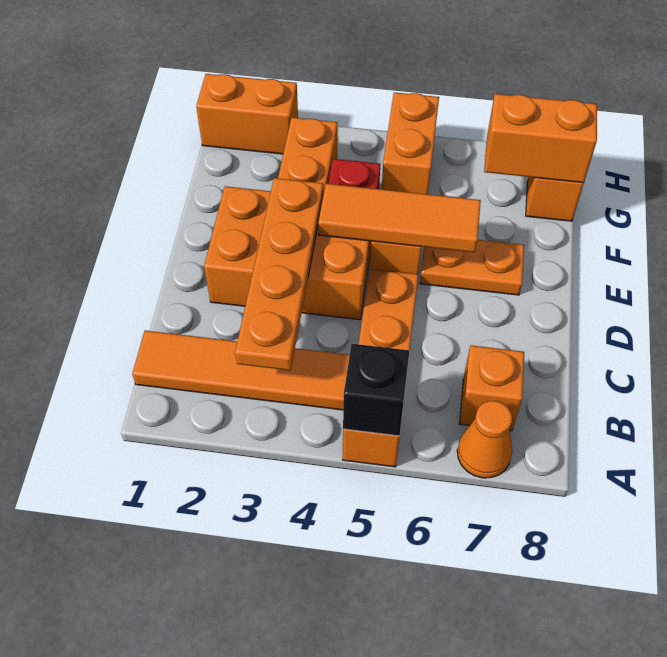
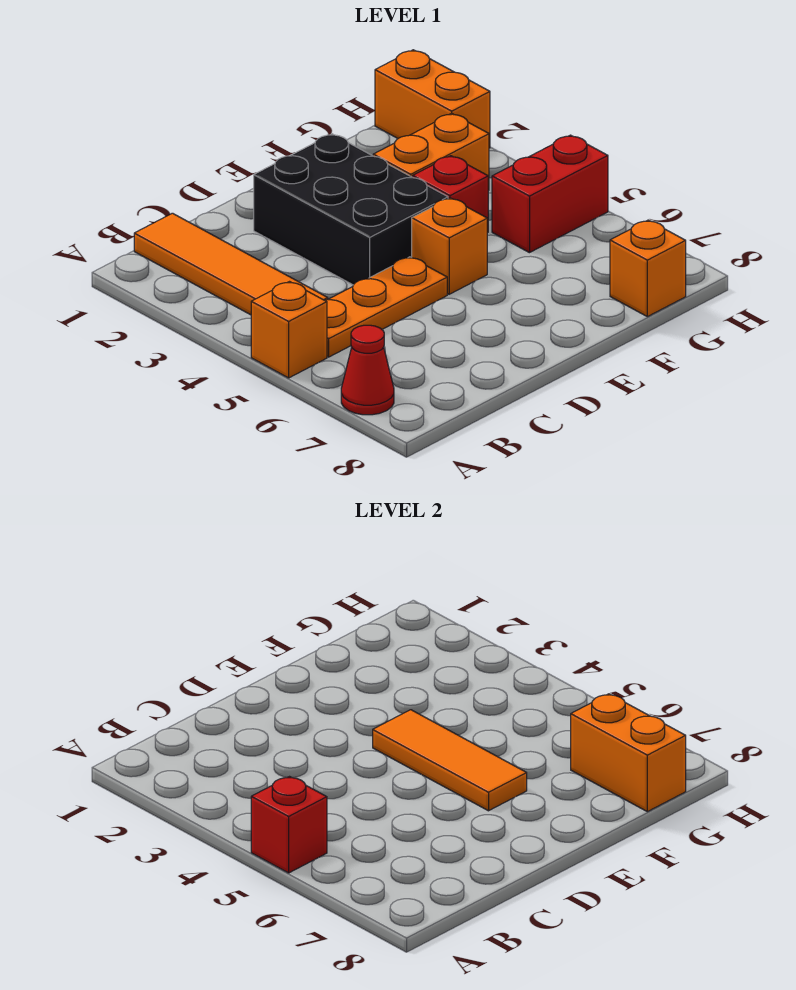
black brick A5 level 2 -> red brick A5 level 2
orange cone A7 level 1 -> red cone A7 level 1
orange plate B3:E3 level 2 -> none
orange brick B7 level 1 -> none
orange brick D2:E4 level 1 -> black brick D2:E4 level 1
orange plate E6:E7 level 1 -> none
orange brick G5:H5 level 1 -> red brick G5:H5 level 1

